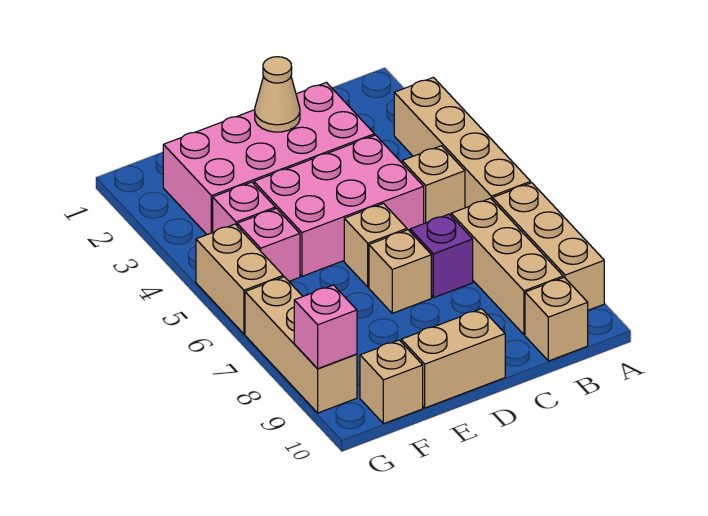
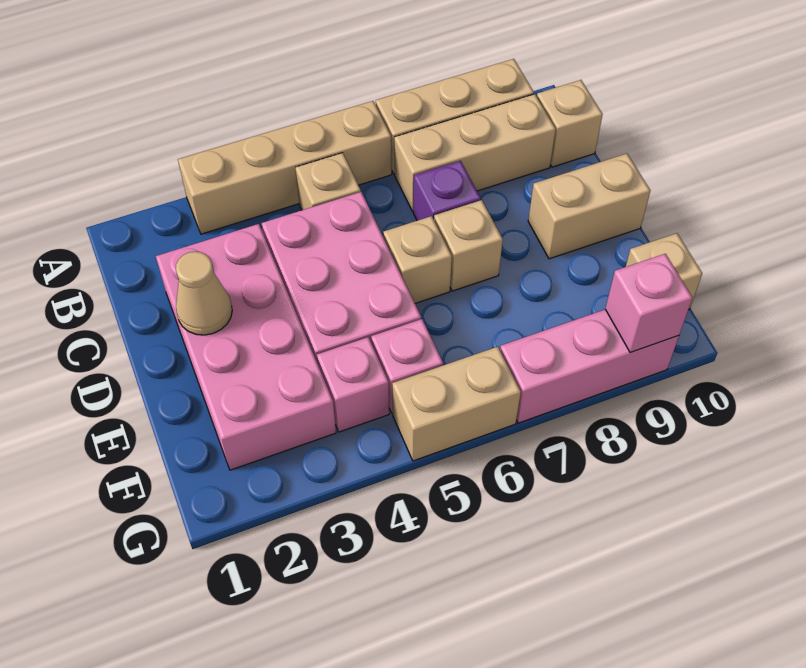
tan brick D10:E10 level 1 -> tan brick D9:D10 level 1
tan brick G7:G9 level 1 -> pink brick G7:G9 level 1

